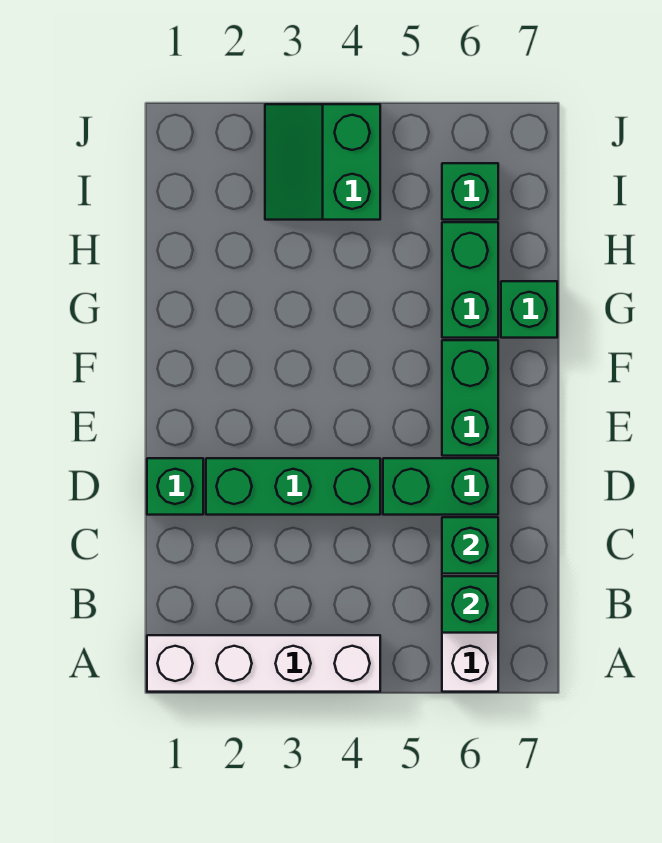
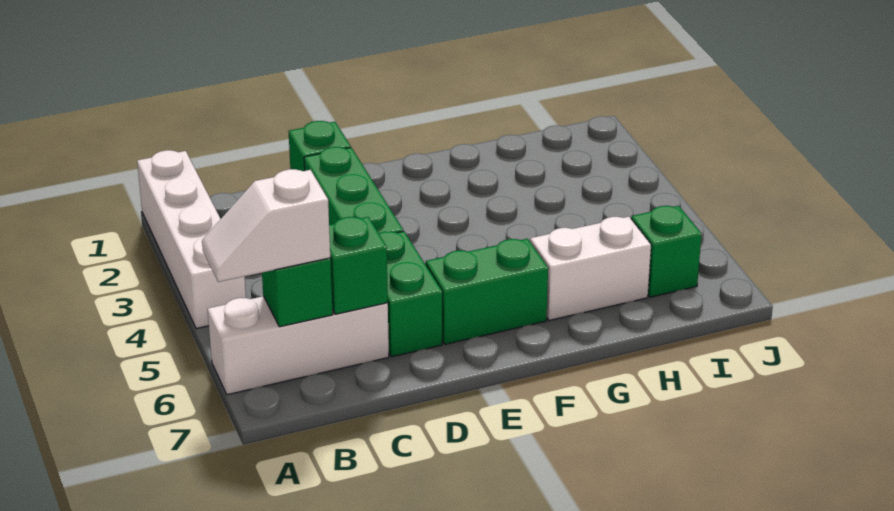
none -> white slope A6:B6 level 3 top B
green brick G6:H6 level 1 -> white brick G6:H6 level 1
green brick G7 level 1 -> none
green slope I3:J4 level 1 top 4 -> none

